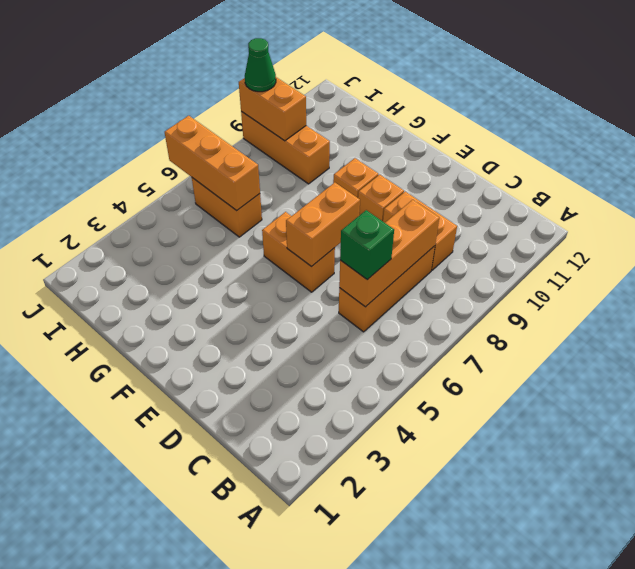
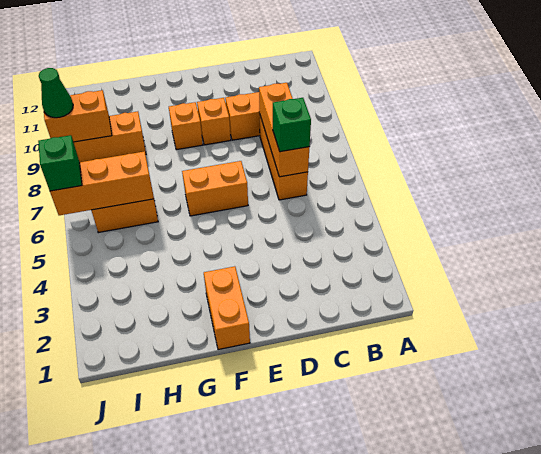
orange brick E6:E7 level 2 -> orange brick F1:F2 level 1
none -> green brick J6 level 3

